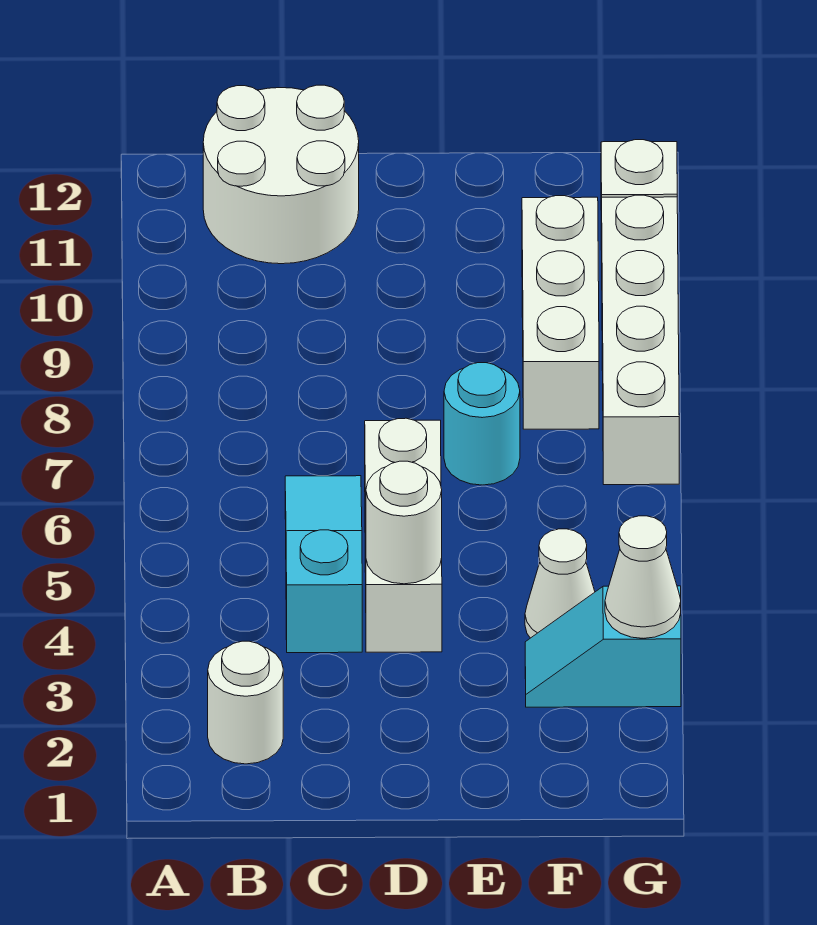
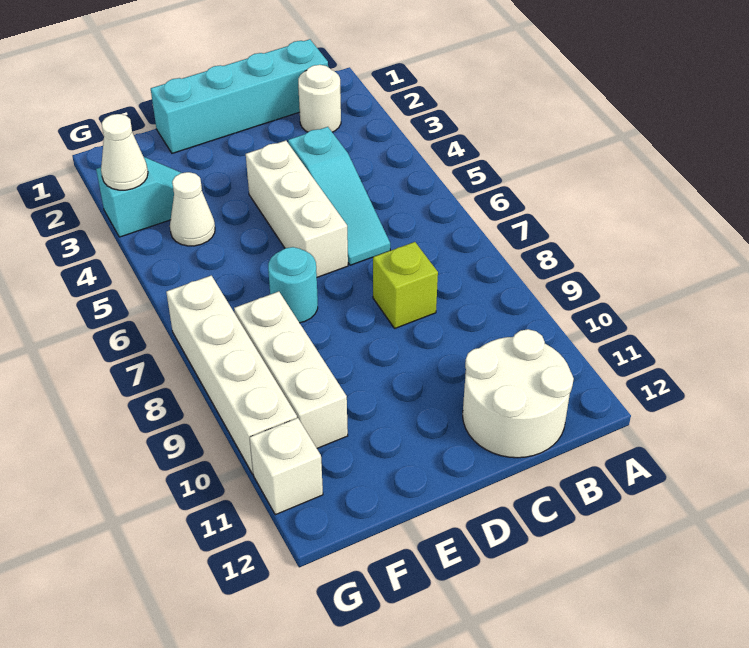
none -> cyan brick B1:E1 level 1
none -> lime brick C8 level 1
white round brick D4 level 2 -> none

